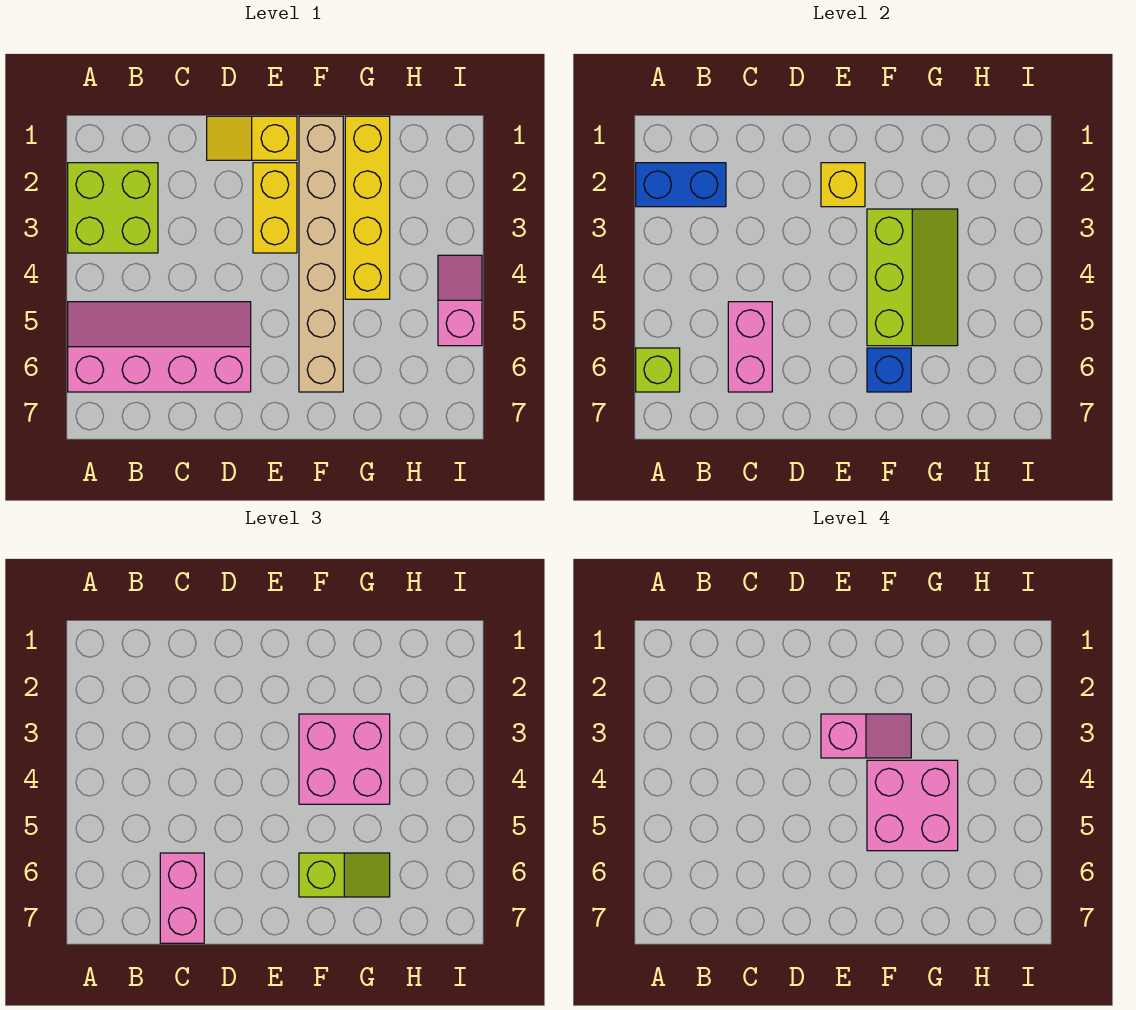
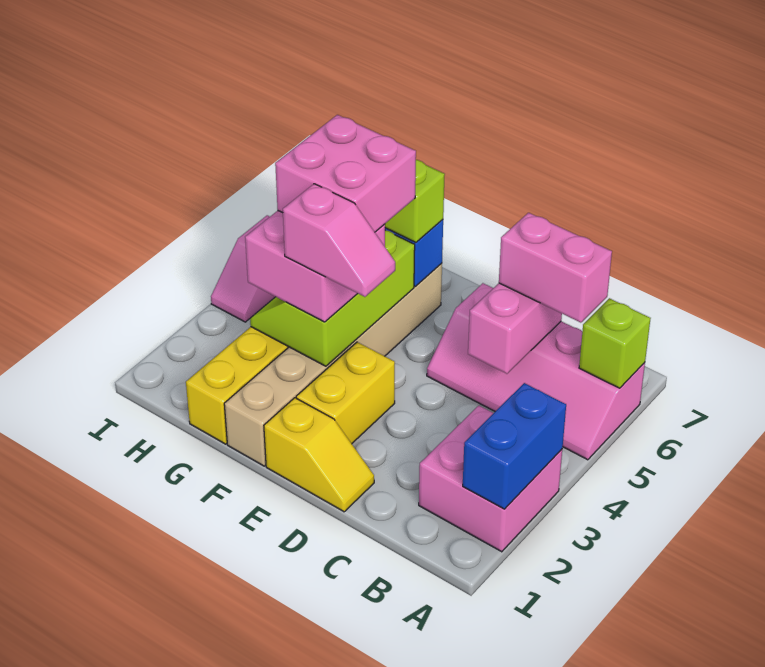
lime brick A2:B3 level 1 -> pink brick A2:B3 level 1
blue brick A2:B2 level 2 -> blue brick A2:A3 level 2
pink brick C6:C7 level 3 -> pink brick B6:C6 level 3
yellow brick E2 level 2 -> none
pink slope E3:F3 level 4 top E -> pink slope E3:F3 level 4 top F

